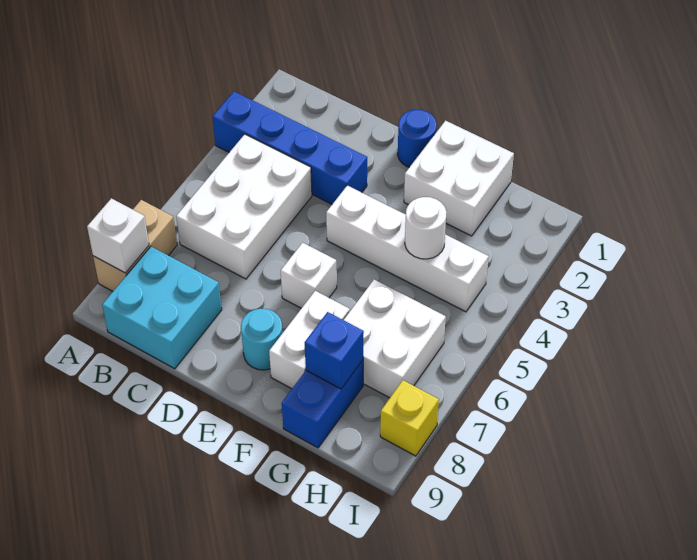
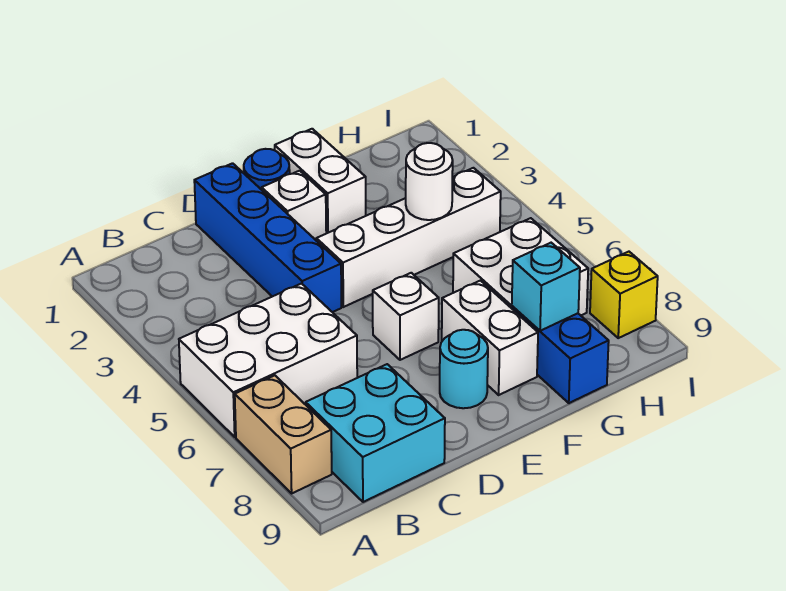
blue brick A3:D3 level 1 -> blue brick D1:D4 level 1
white brick A8 level 2 -> white brick E2 level 1
white brick B4:C6 level 1 -> white brick A5:C6 level 1
white brick F1:G2 level 1 -> white brick F1:F2 level 1
blue brick G8 level 2 -> cyan brick G8 level 2

